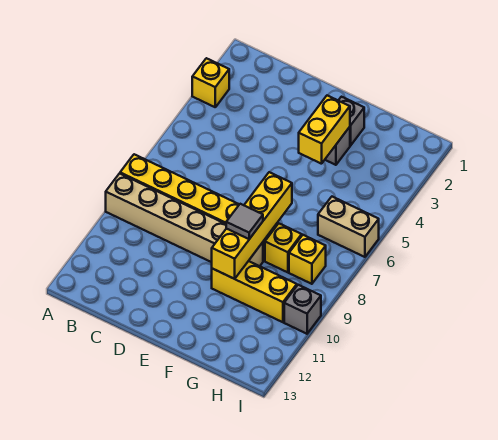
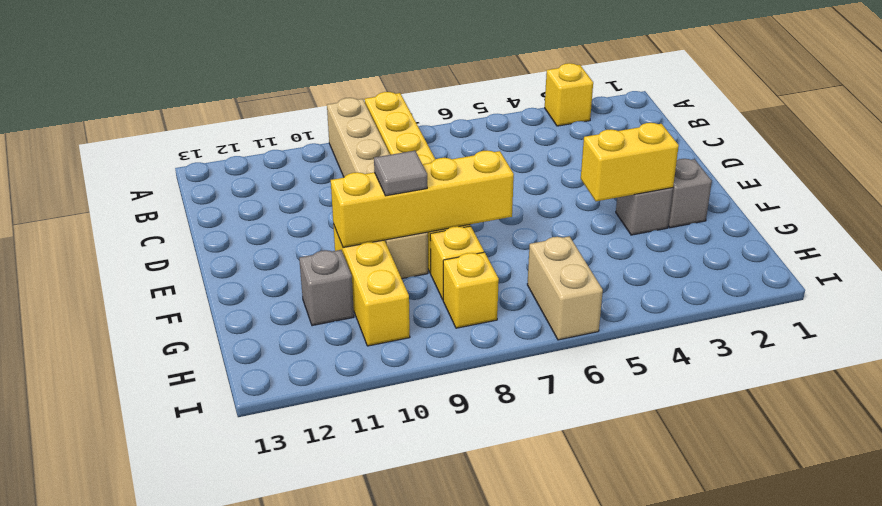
grey brick I10 level 1 -> grey brick G11 level 1

